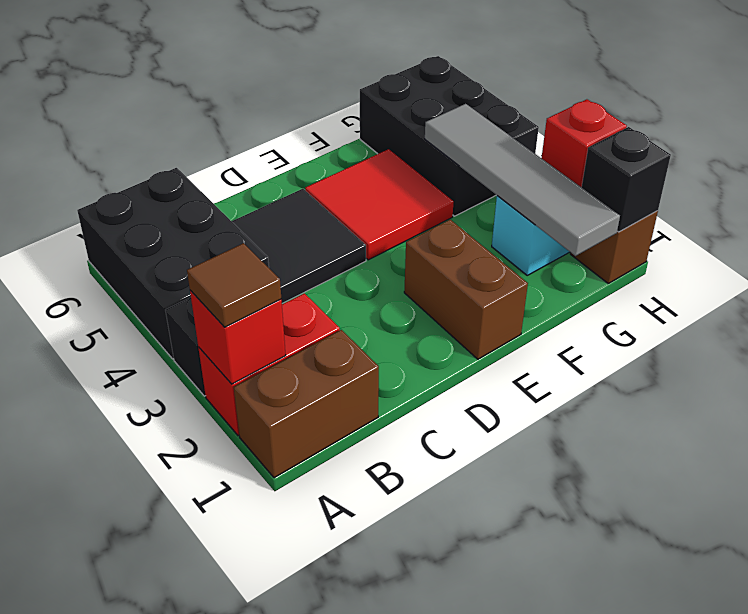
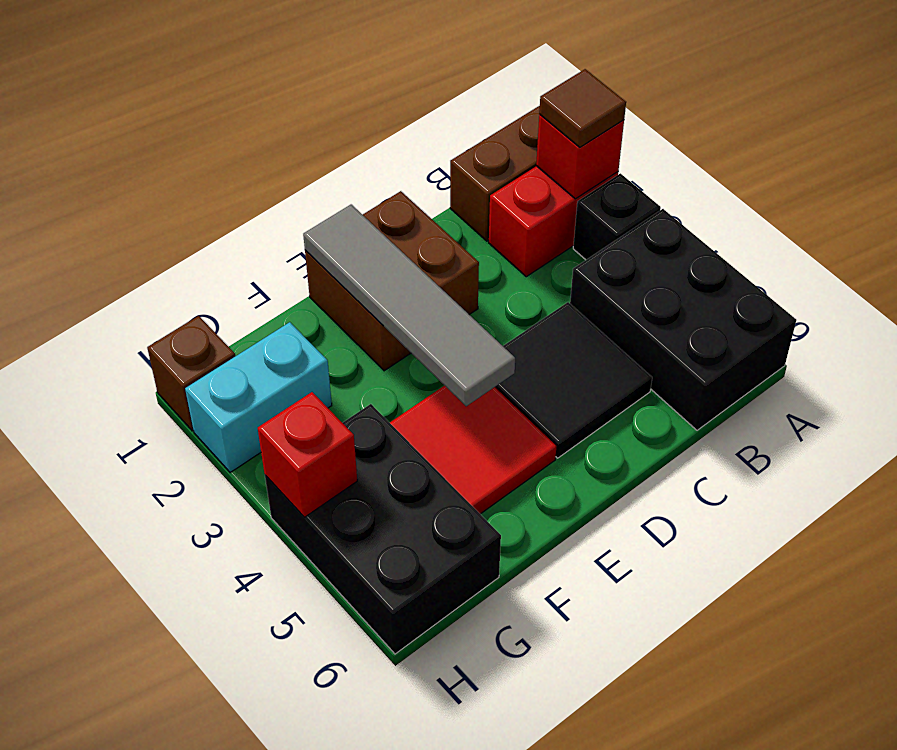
brown brick E1:E2 level 1 -> brown brick D1:E2 level 1
grey tile G1:G4 level 2 -> grey tile E1:E4 level 2
black brick H1 level 2 -> none
red brick H2 level 2 -> red brick H4 level 2

